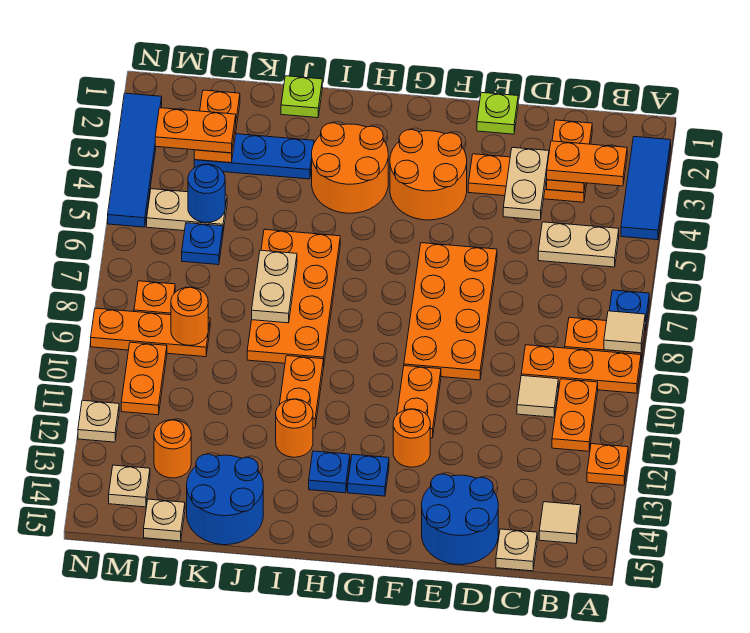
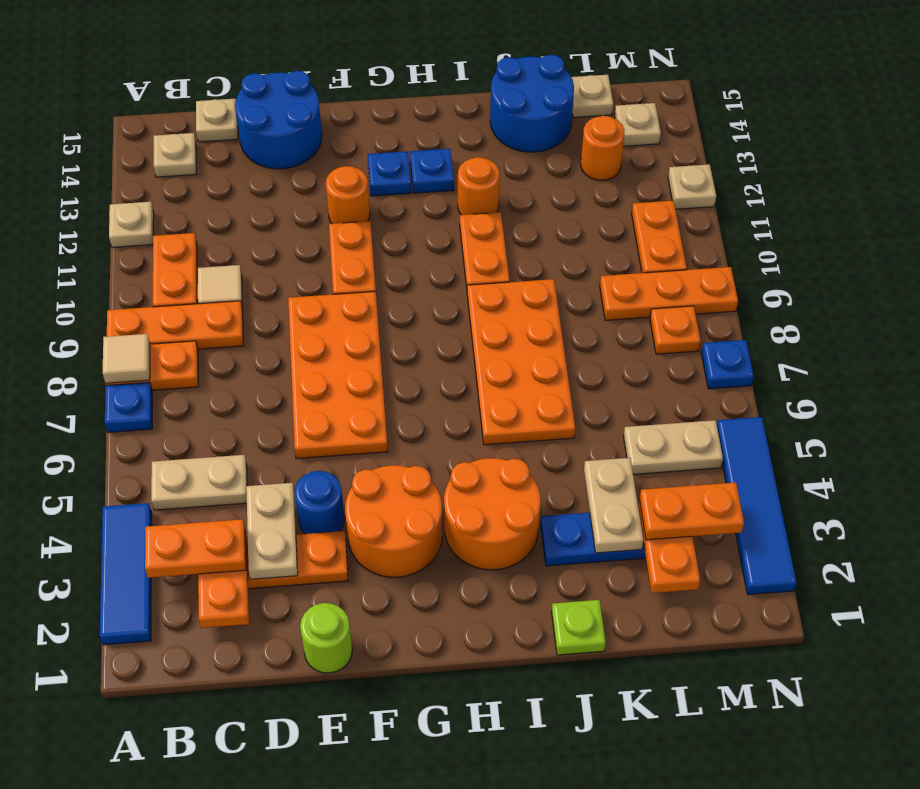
orange plate A12 level 1 -> tan plate A12 level 1
tan tile B14 level 1 -> tan plate B14 level 1
lime plate E1 level 1 -> lime round brick E1 level 1
tan plate J7:J8 level 2 -> tan plate K3:K4 level 2
blue round brick L5 level 2 -> blue round brick E4 level 1
blue plate L6 level 1 -> blue plate N7 level 1
orange round brick L9 level 2 -> none

